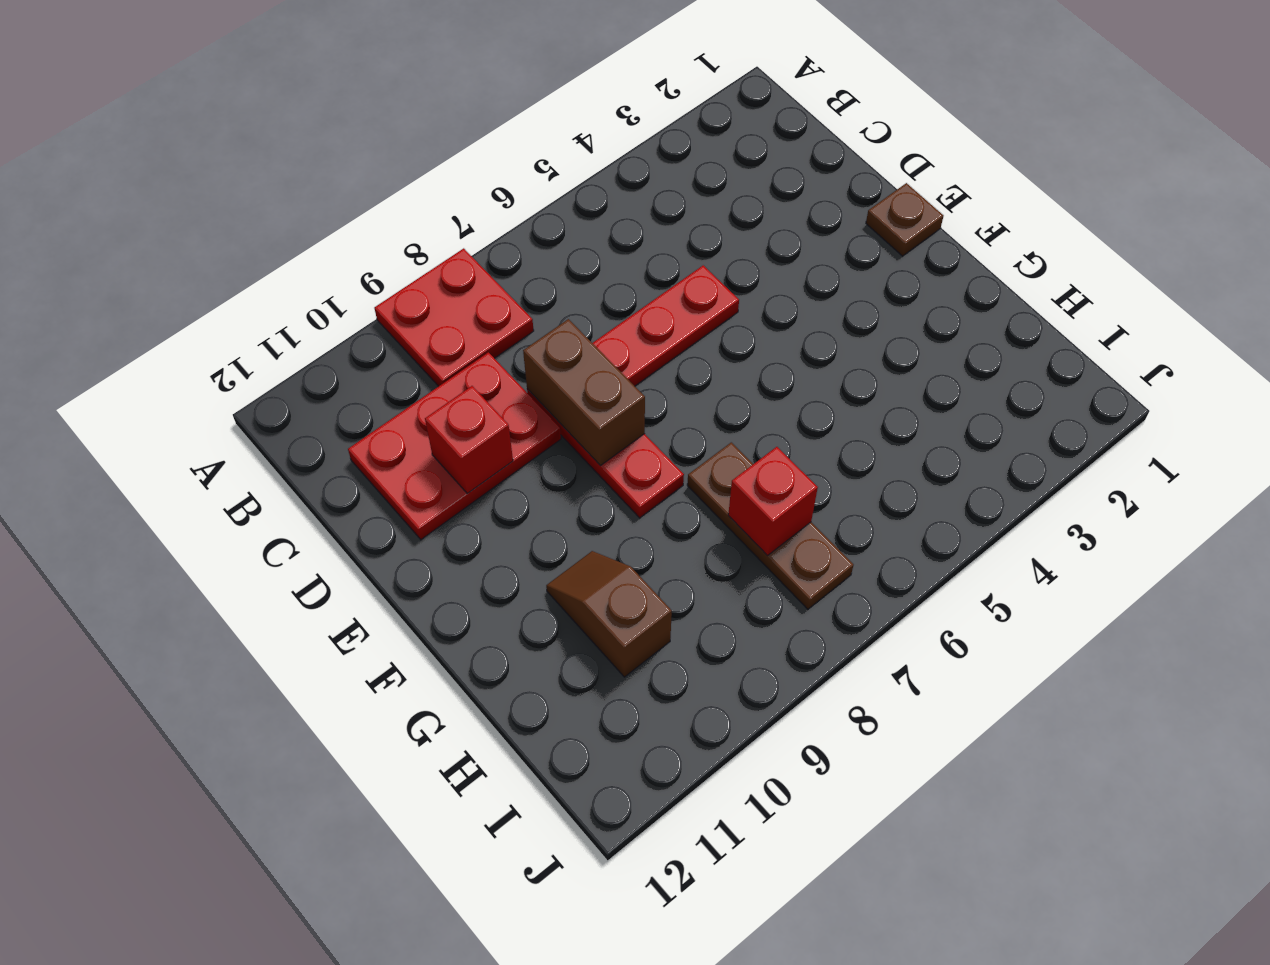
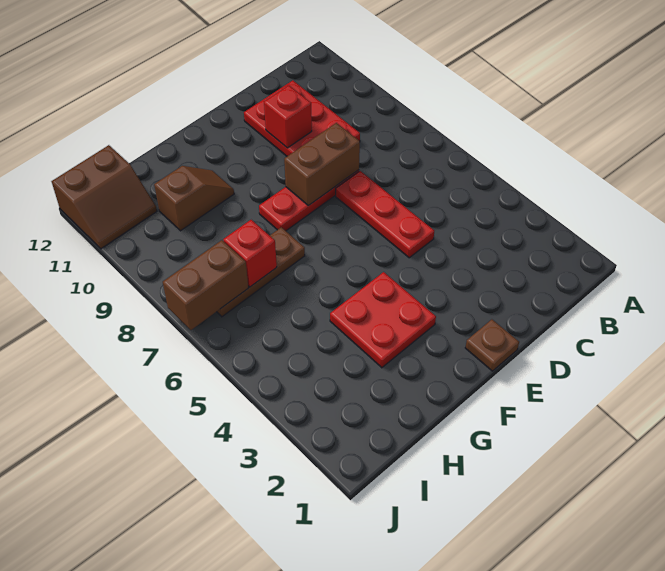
red plate A8:B9 level 1 -> red plate F3:G4 level 1
none -> brown brick I7:J7 level 2
none -> brown slope I11:J12 level 1 top 12

